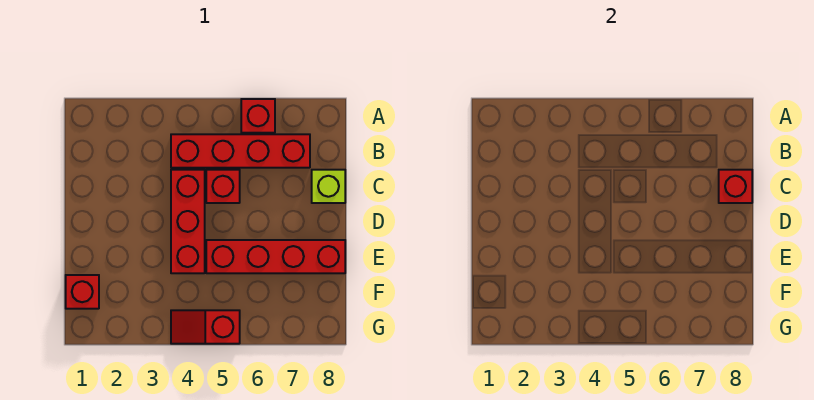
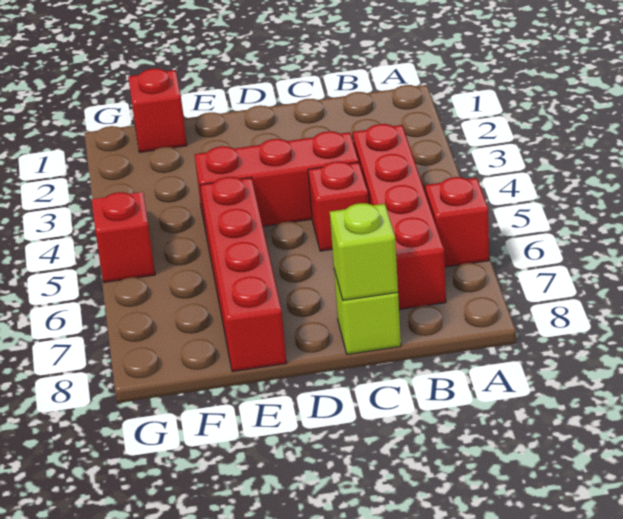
red brick C8 level 2 -> lime brick C8 level 2

